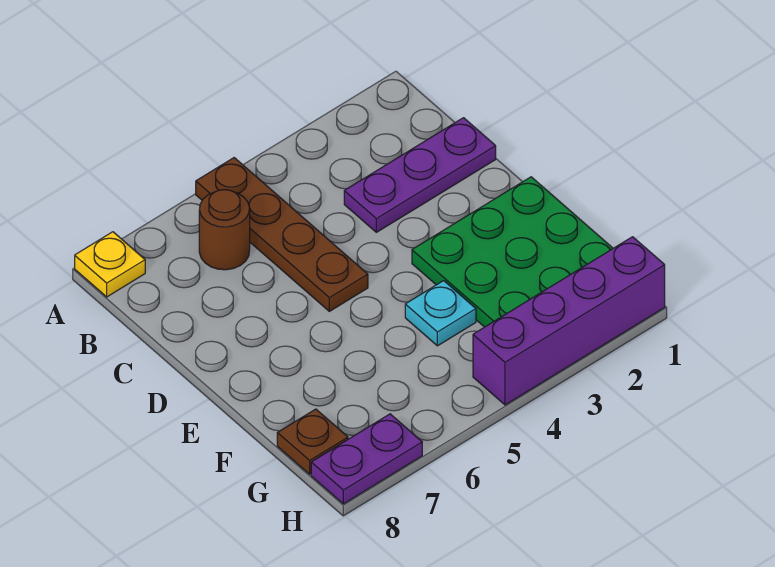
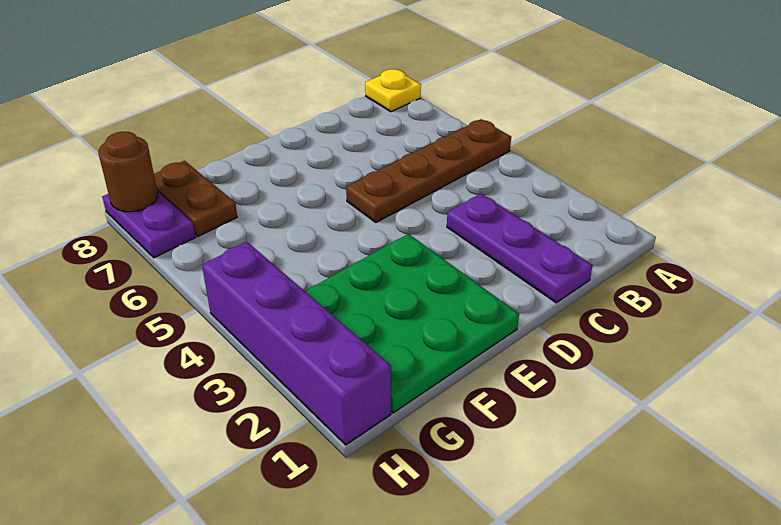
brown round brick B6 level 1 -> brown round brick H8 level 2
cyan plate F4 level 1 -> none
brown plate G8 level 1 -> brown plate G7:G8 level 1

